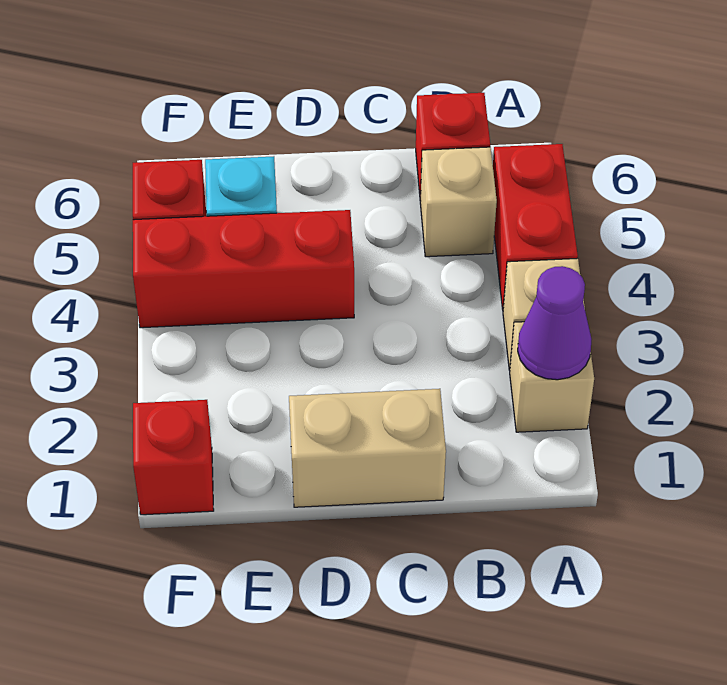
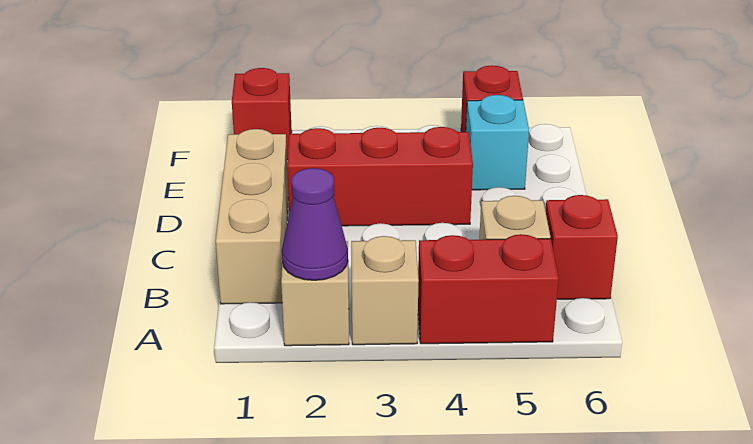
tan brick C1:D1 level 1 -> tan brick B1:D1 level 1
red brick D4:F4 level 1 -> red brick D2:D4 level 1

